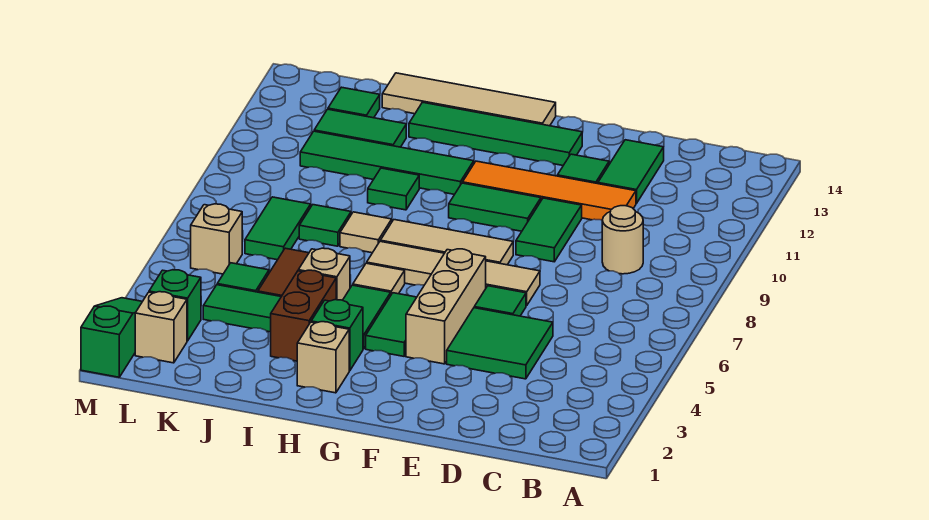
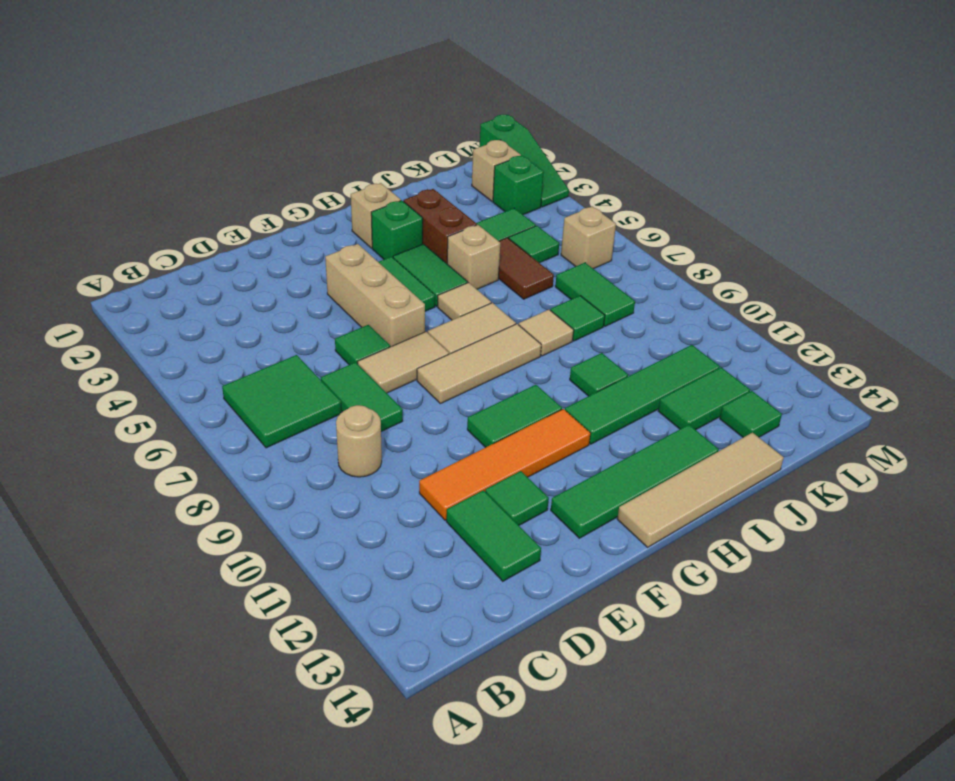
green tile D4:E5 level 1 -> green tile B6:C7 level 1
green tile E9:E10 level 1 -> green tile D7:D8 level 1

